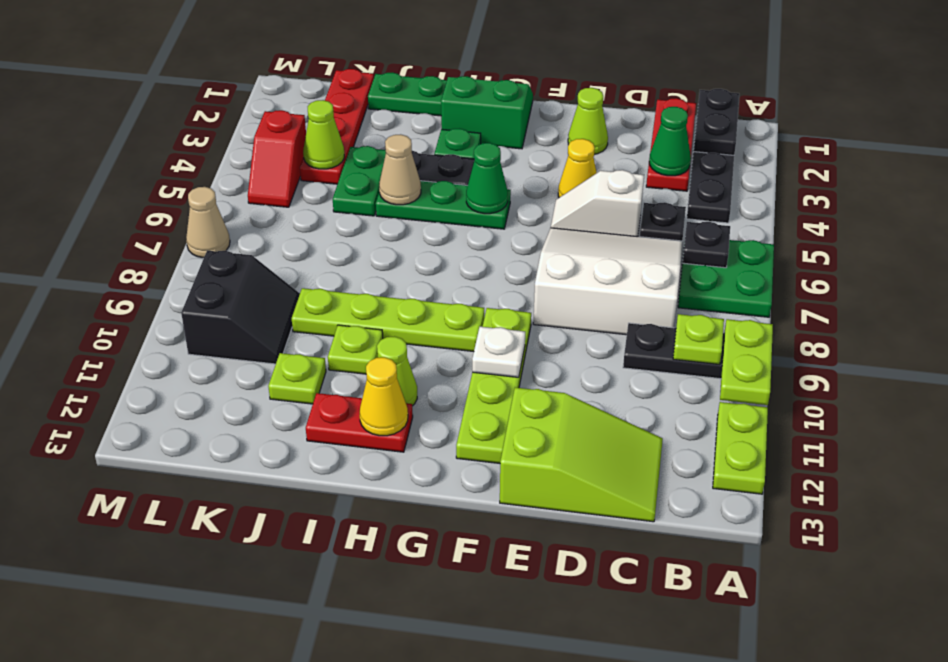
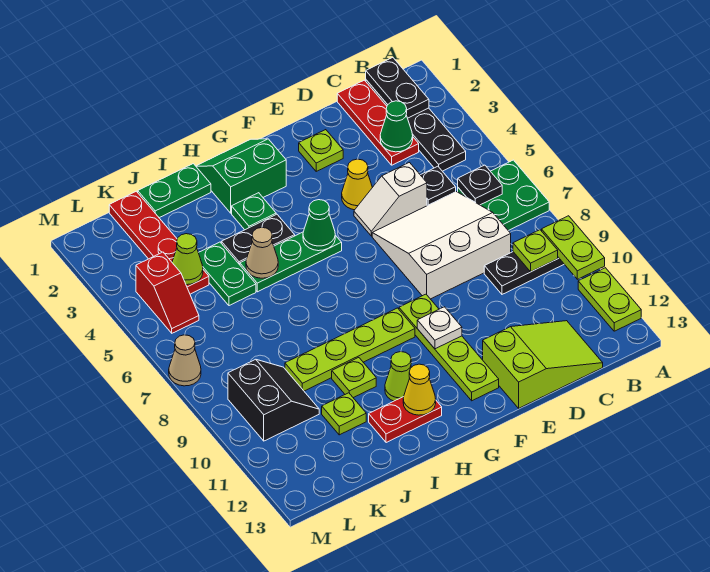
lime cone E2 level 1 -> lime plate E2 level 1

